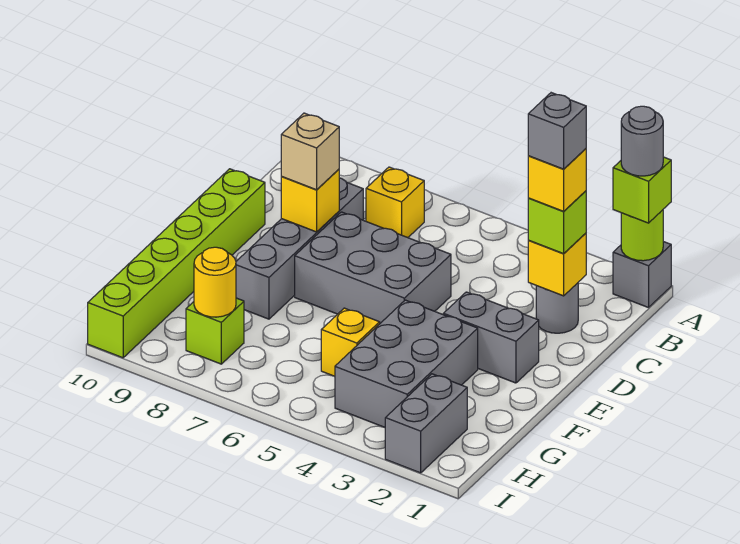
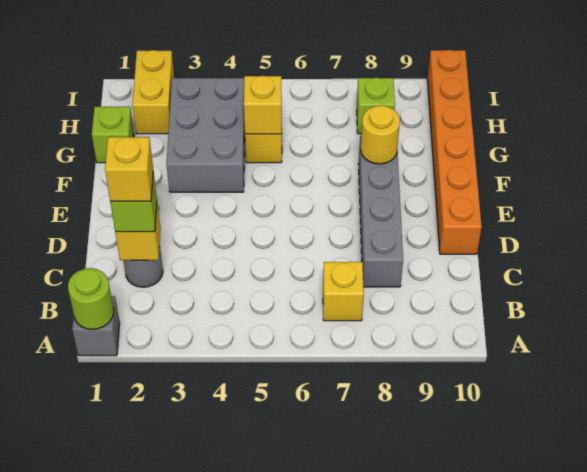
lime brick A1 level 3 -> lime brick G1 level 1
grey round brick A1 level 4 -> none
grey brick C2 level 5 -> none
grey brick D5:E7 level 1 -> none
yellow brick D8 level 2 -> yellow brick G5 level 2
tan brick D8 level 3 -> none
lime brick D10:I10 level 1 -> orange brick D10:I10 level 1
grey brick E2:E3 level 1 -> none
grey brick H2:I2 level 1 -> yellow brick H2:I2 level 1
yellow round brick H8 level 2 -> yellow round brick F8 level 2

